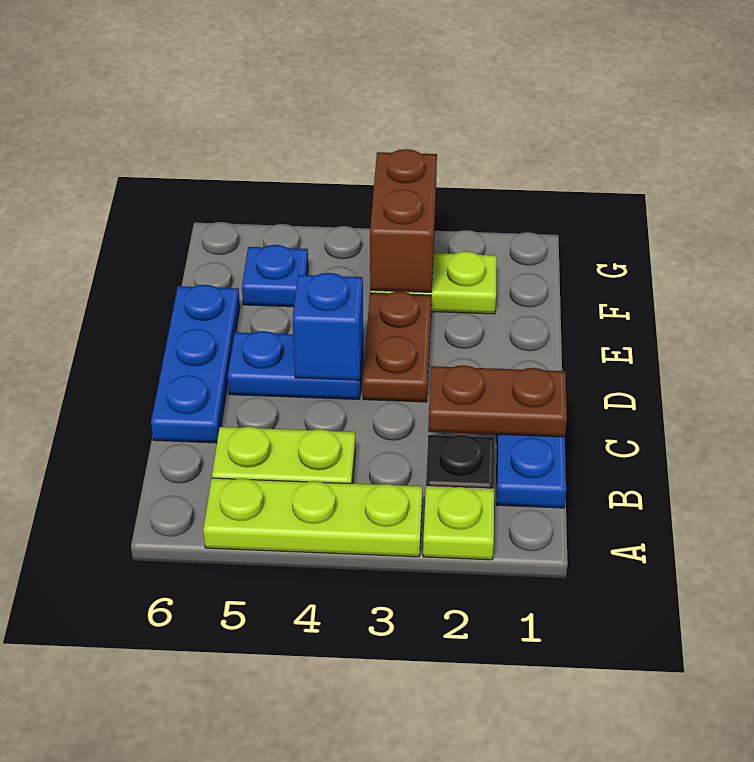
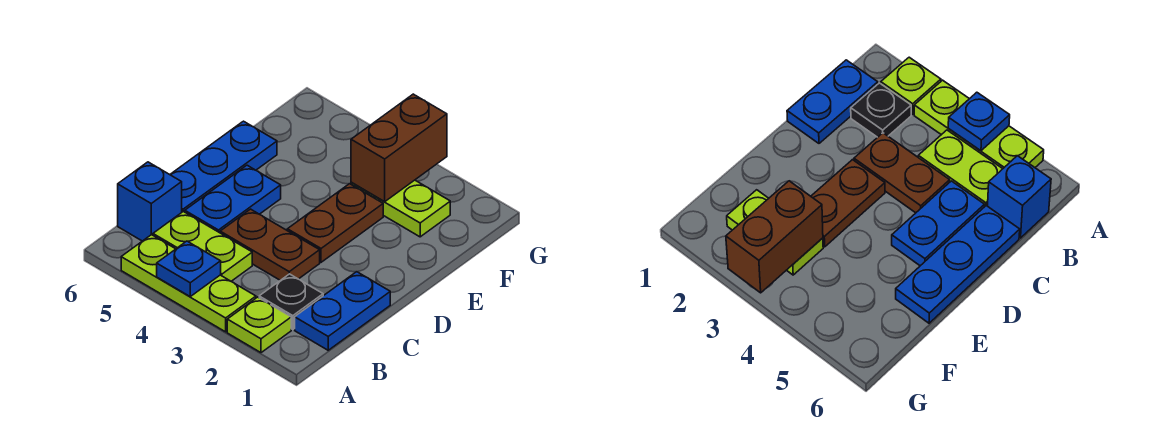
brown plate C1:C2 level 2 -> brown plate C3:C4 level 1
blue plate D4:D5 level 1 -> blue plate C5:D5 level 1
blue brick D4 level 2 -> blue brick B6 level 1
blue plate F5 level 1 -> blue plate A4 level 2

